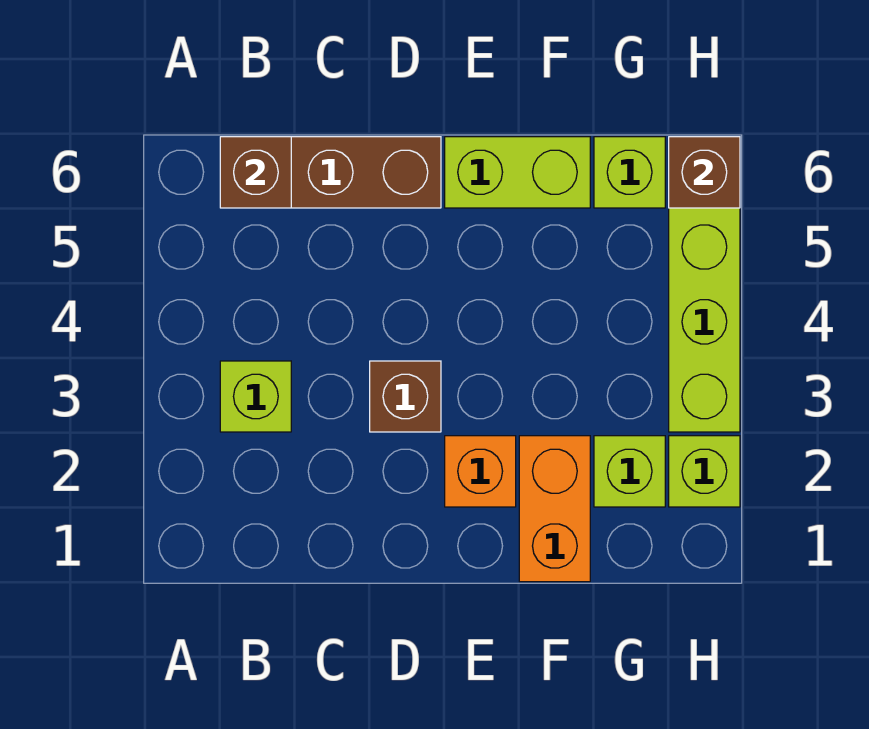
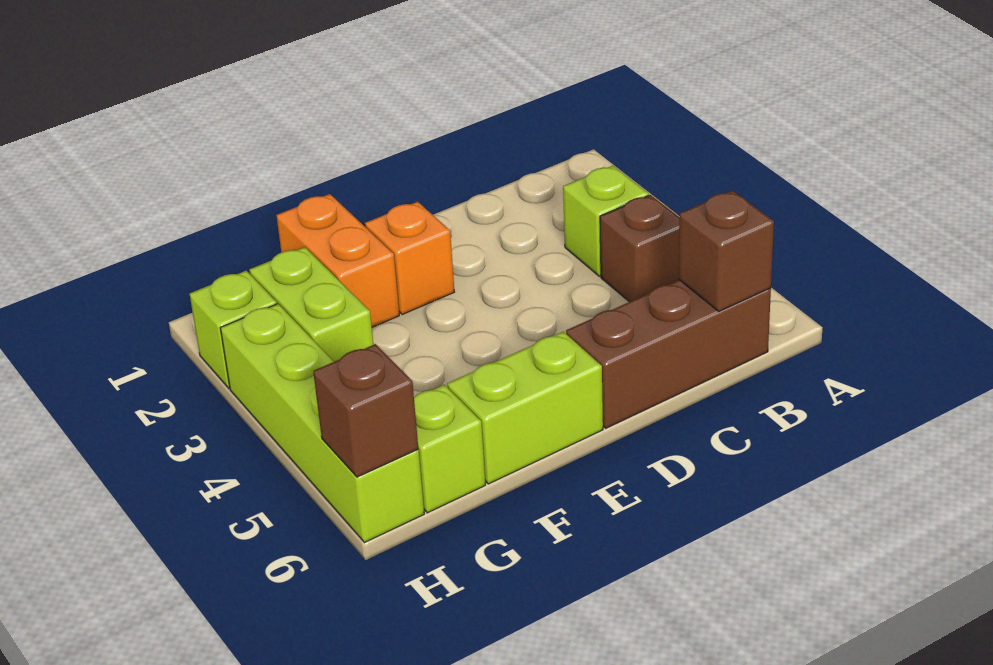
brown brick D3 level 1 -> brown brick B4 level 1
lime brick G2 level 1 -> lime brick G2:G3 level 1

